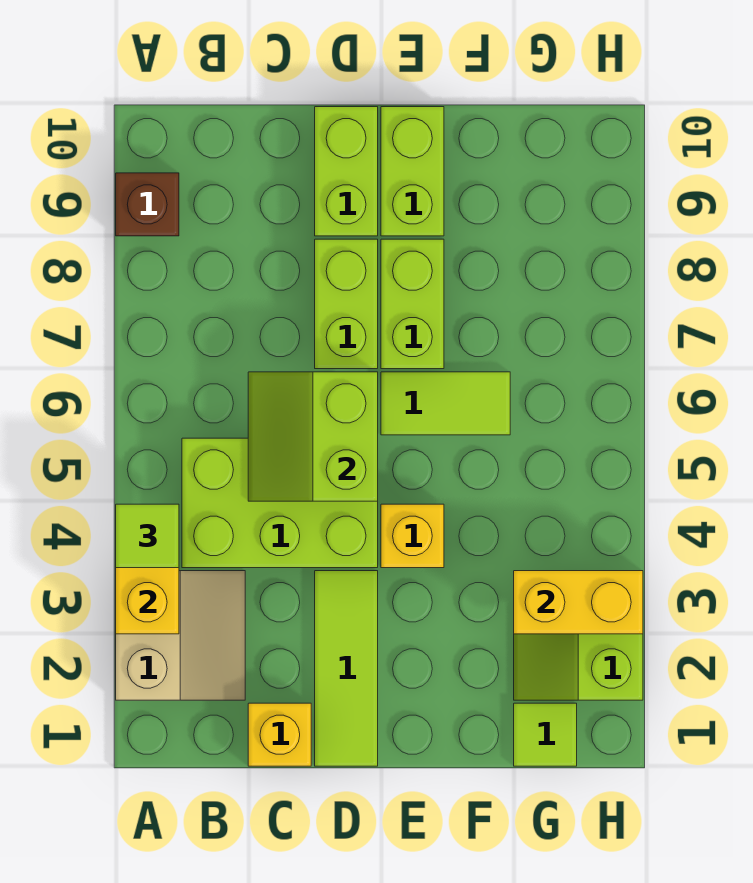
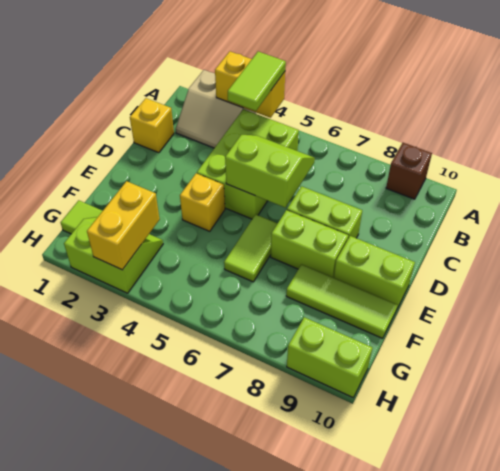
lime tile A4 level 3 -> lime tile A4:B4 level 3
lime tile D1:D3 level 1 -> lime tile F8:F10 level 1
lime brick D9:D10 level 1 -> lime brick H9:H10 level 1

